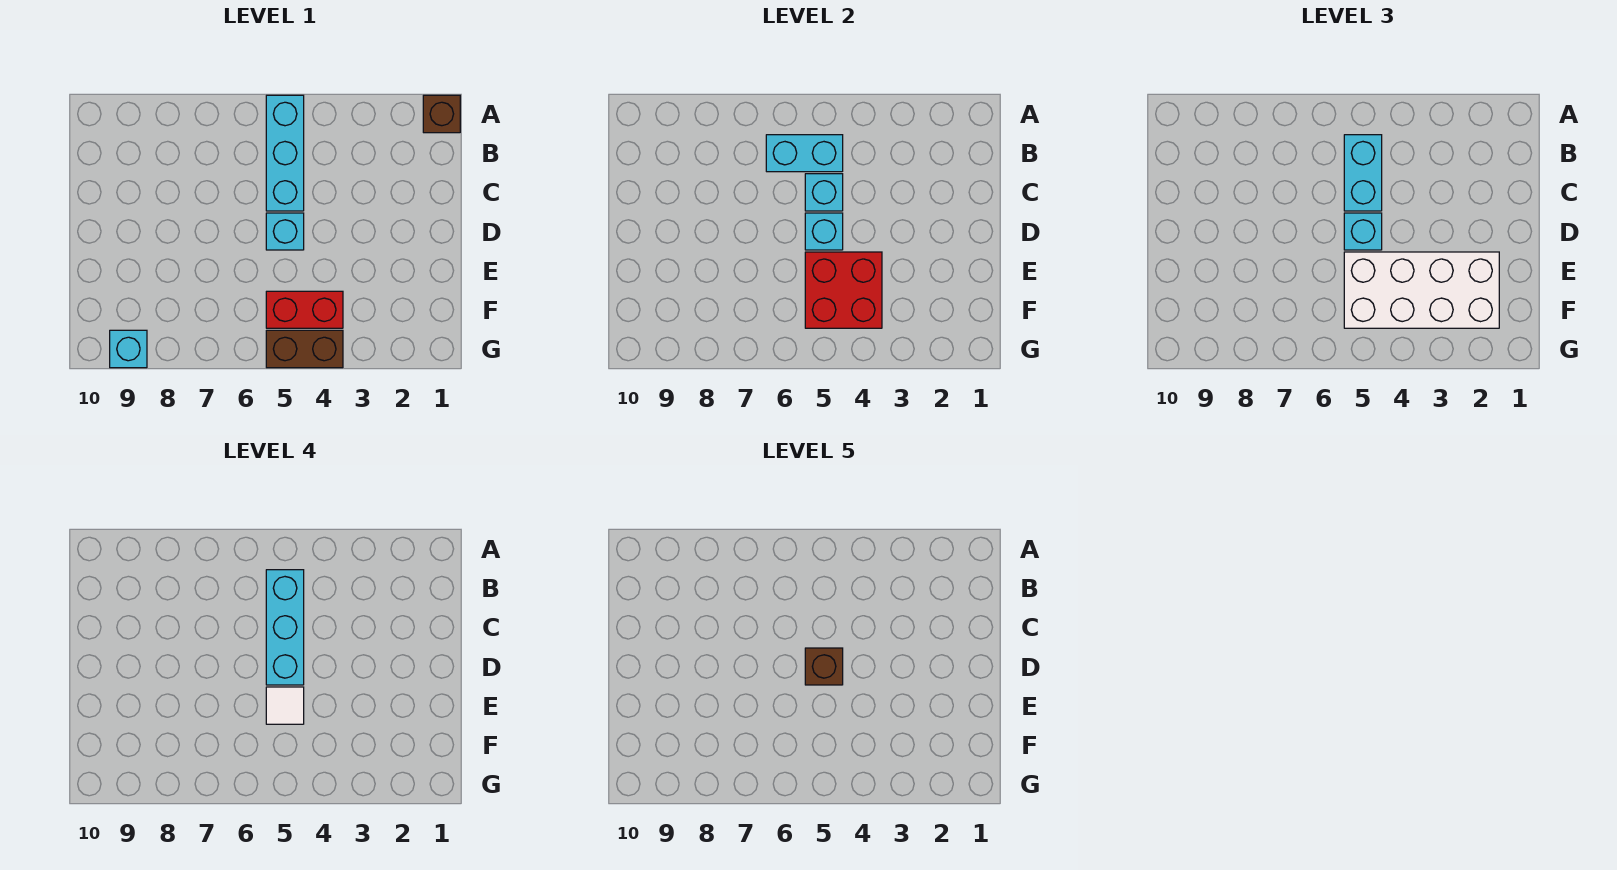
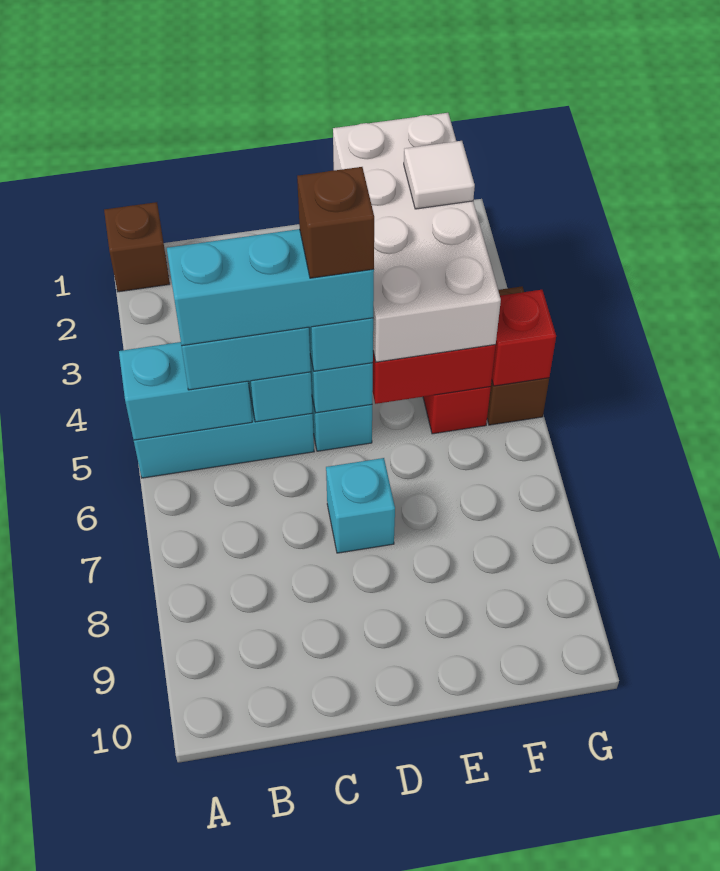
cyan brick B5:B6 level 2 -> cyan brick A5:B5 level 2
white tile E5 level 4 -> white tile F3 level 4
none -> red brick G5 level 2
cyan brick G9 level 1 -> cyan brick D7 level 1

